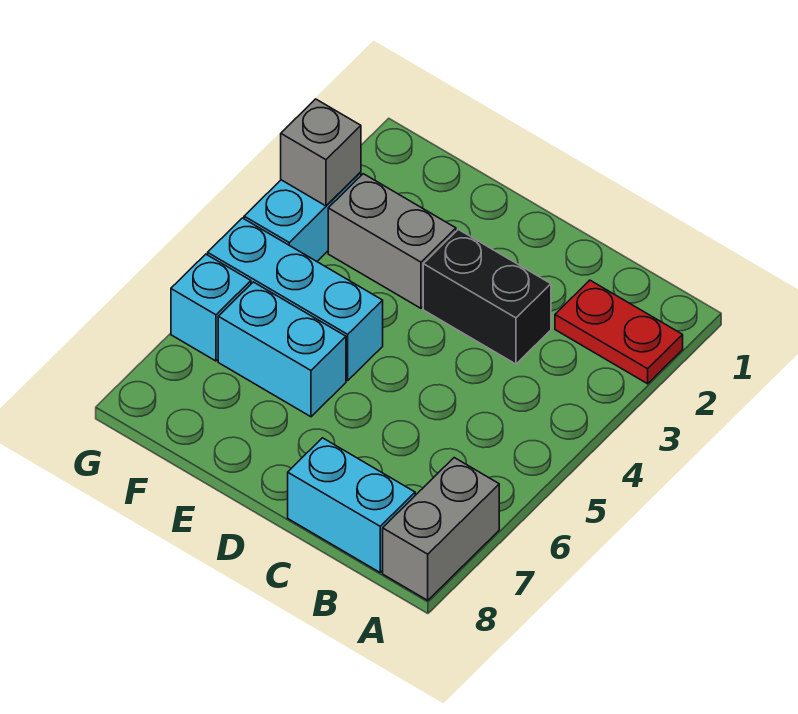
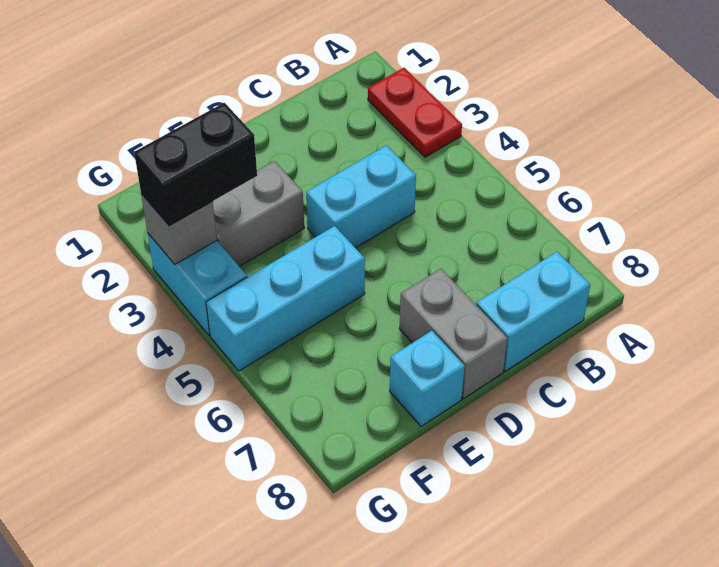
red plate A2:B2 level 1 -> red plate A2:A3 level 1
grey brick A7:A8 level 1 -> grey brick D7:D8 level 1
black brick C3:D3 level 1 -> black brick F3:G3 level 3
cyan brick E6:F6 level 1 -> cyan brick C4:D4 level 1
cyan brick G6 level 1 -> cyan brick E8 level 1

